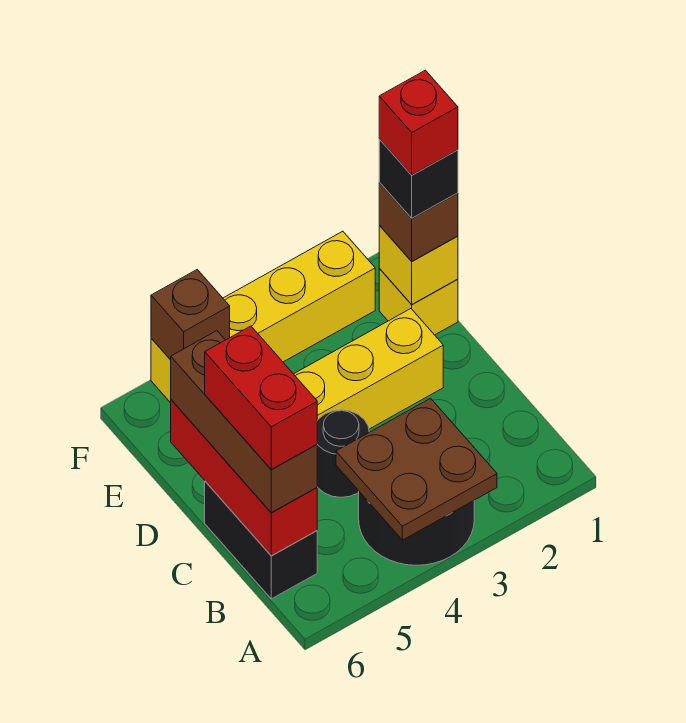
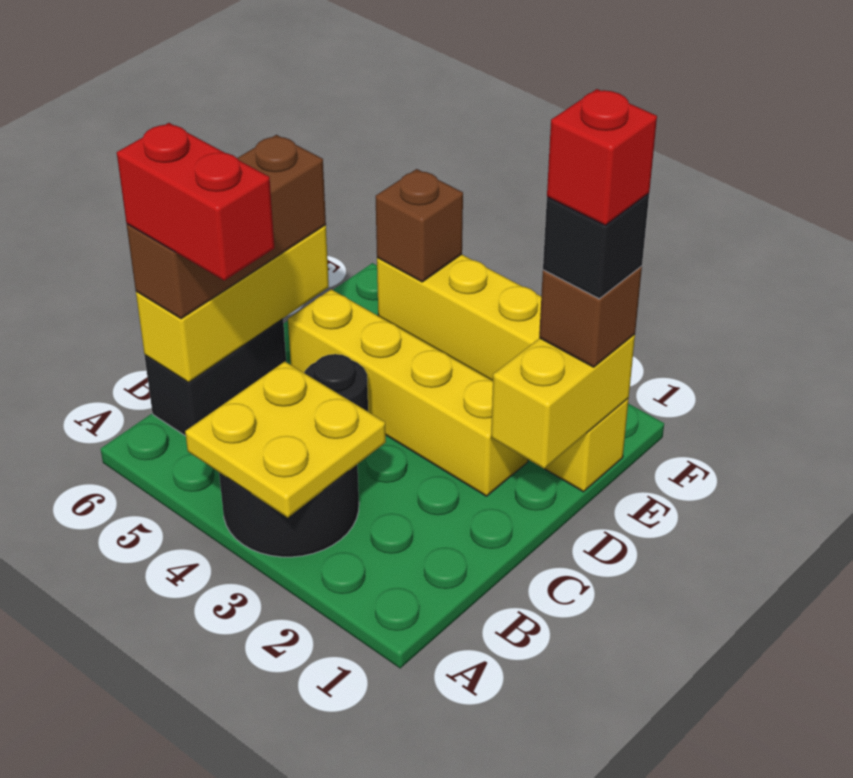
brown plate A3:B4 level 2 -> yellow plate A3:B4 level 2
red brick B6:D6 level 2 -> yellow brick B6:D6 level 2
red brick B6:C6 level 4 -> red brick B5:B6 level 4
yellow brick E1 level 2 -> yellow brick D1:E1 level 2

